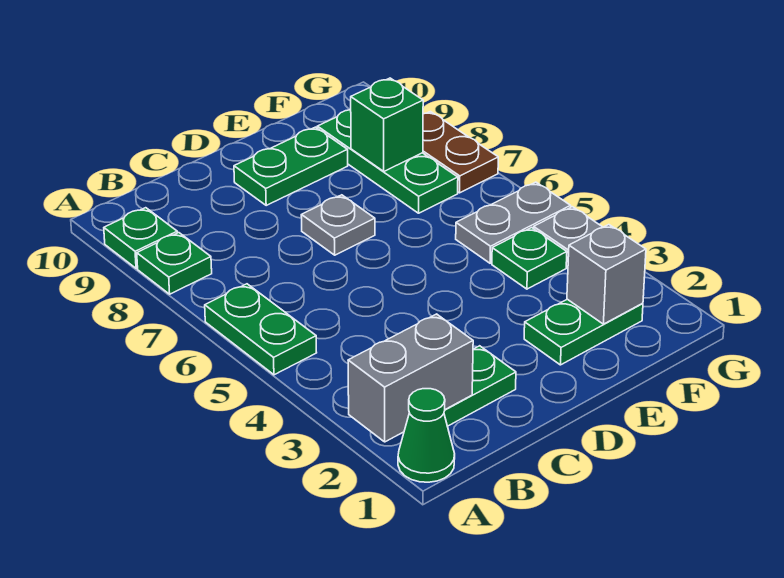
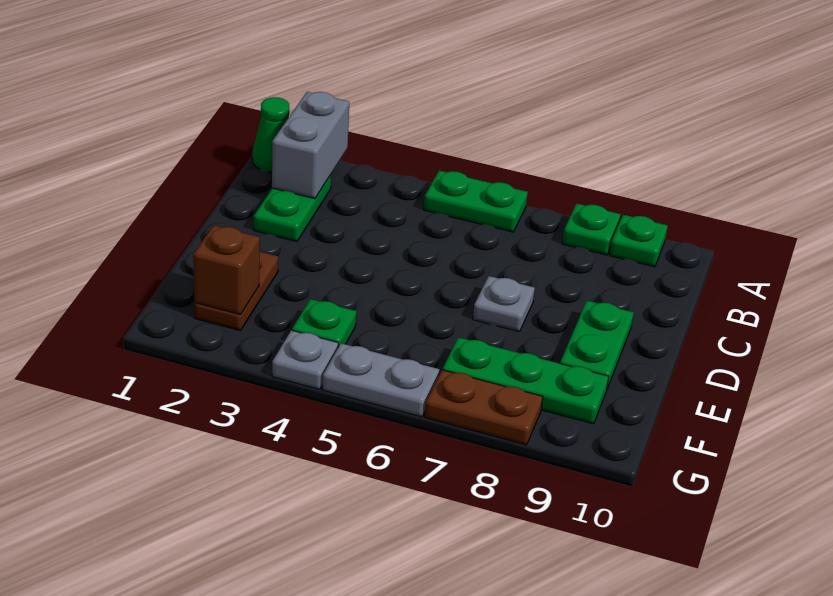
green plate E2:F2 level 1 -> brown plate E2:F2 level 1
grey brick F2 level 2 -> brown brick F2 level 2
grey plate F5:G5 level 1 -> grey plate G5:G6 level 1
green brick F8 level 2 -> none

